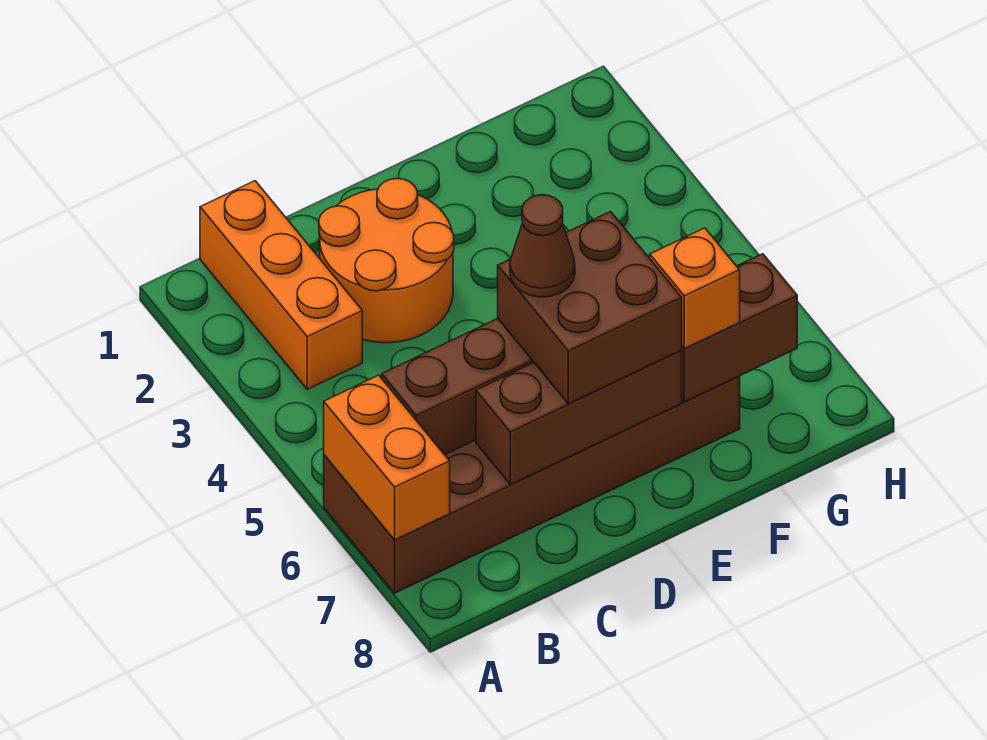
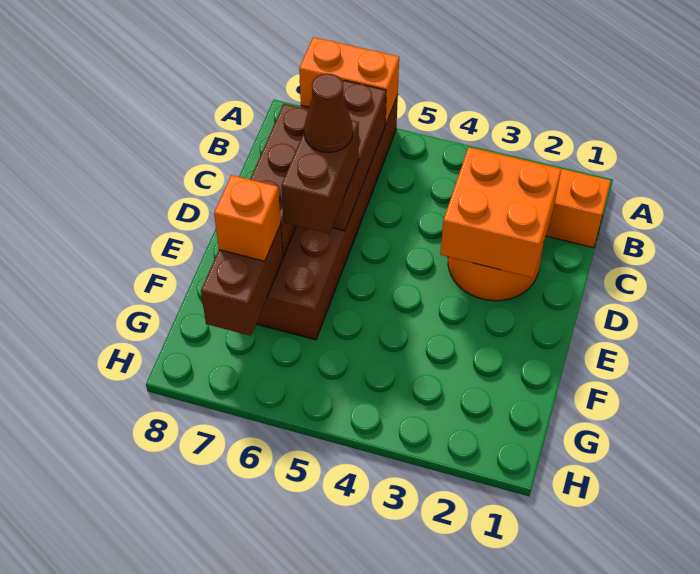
none -> orange brick C2:D3 level 2
brown brick D6:E7 level 3 -> brown brick D6:E6 level 3

